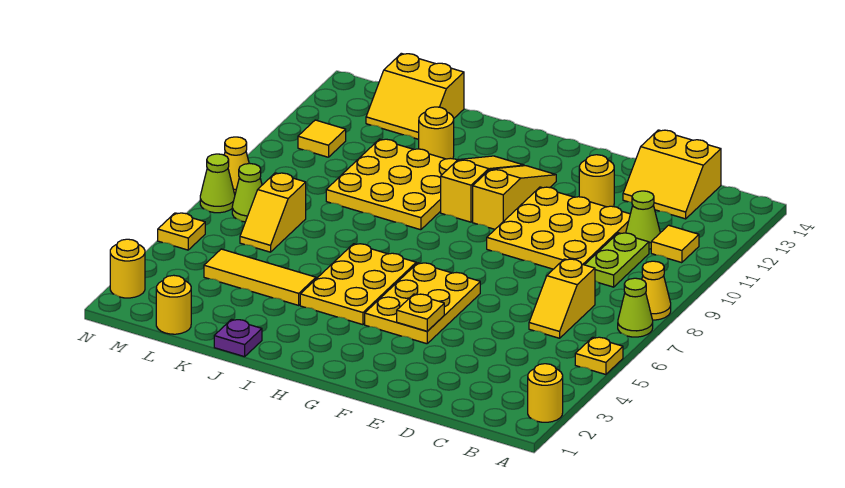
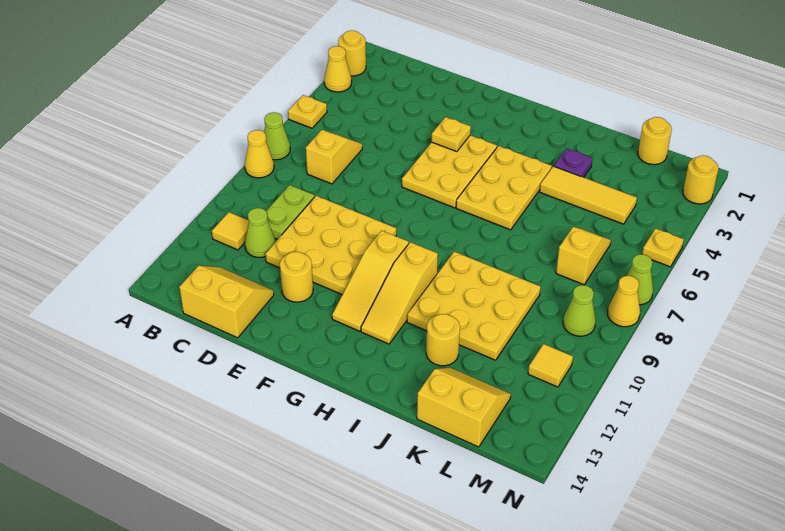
none -> yellow cone A3 level 1
purple plate J1 level 1 -> purple plate J3 level 1
lime cone M7 level 1 -> lime cone M9 level 1

